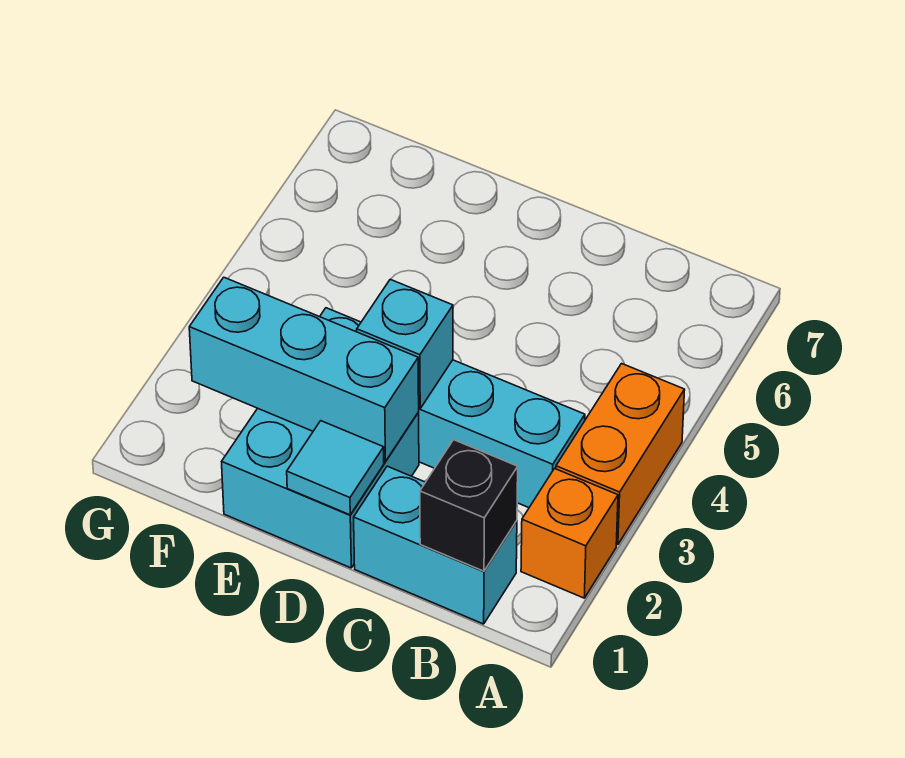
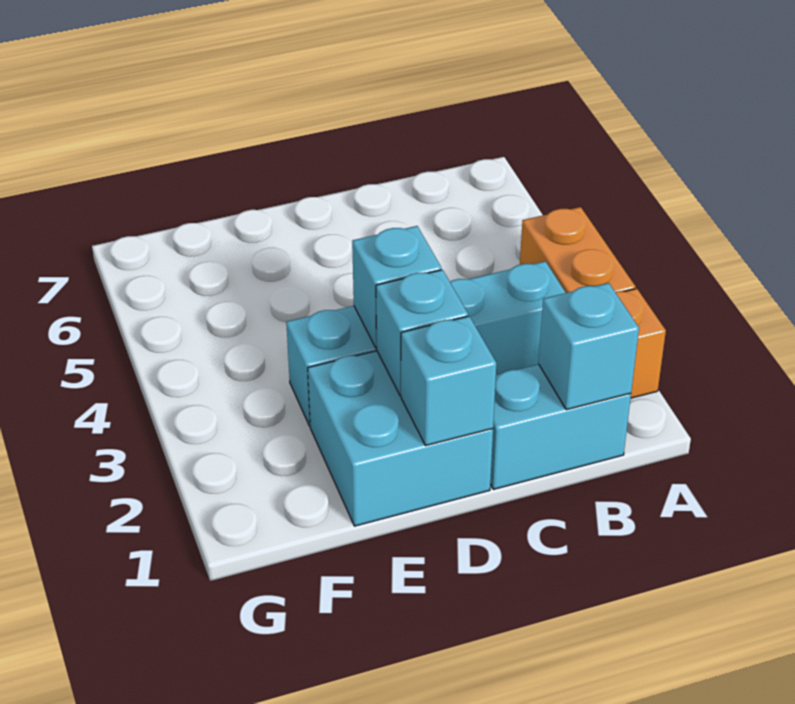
black brick B1 level 2 -> cyan brick B1 level 2
cyan tile D1 level 2 -> cyan brick D1 level 2
cyan brick D2:F2 level 2 -> cyan brick D2 level 2

